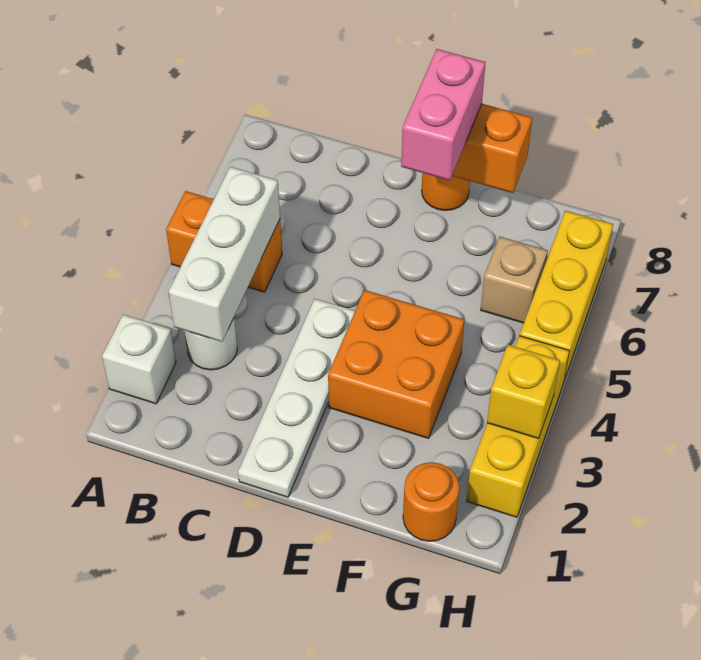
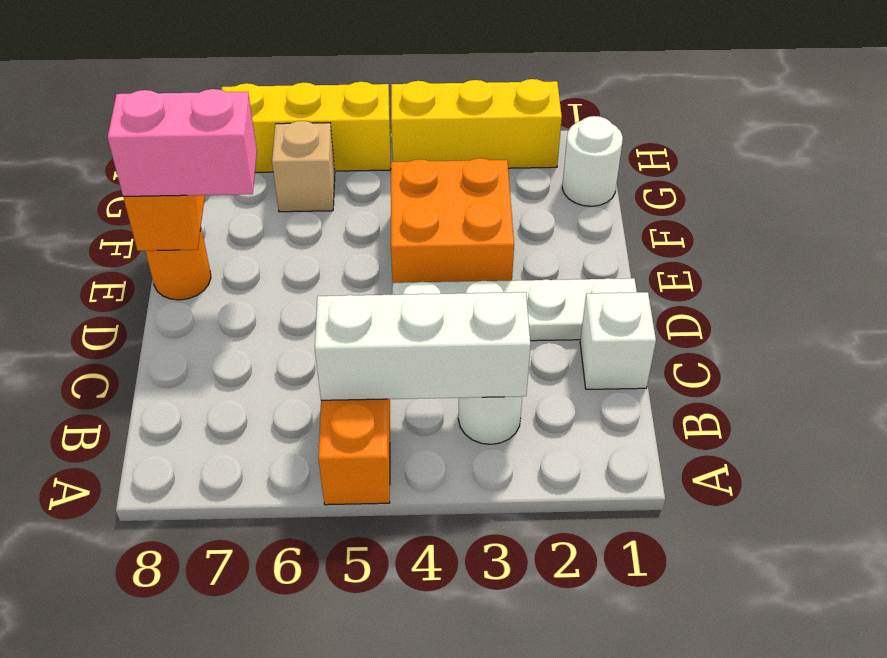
white brick A2 level 1 -> white brick C1 level 1
orange round brick G1 level 1 -> white round brick G1 level 1
yellow brick H3 level 2 -> none

